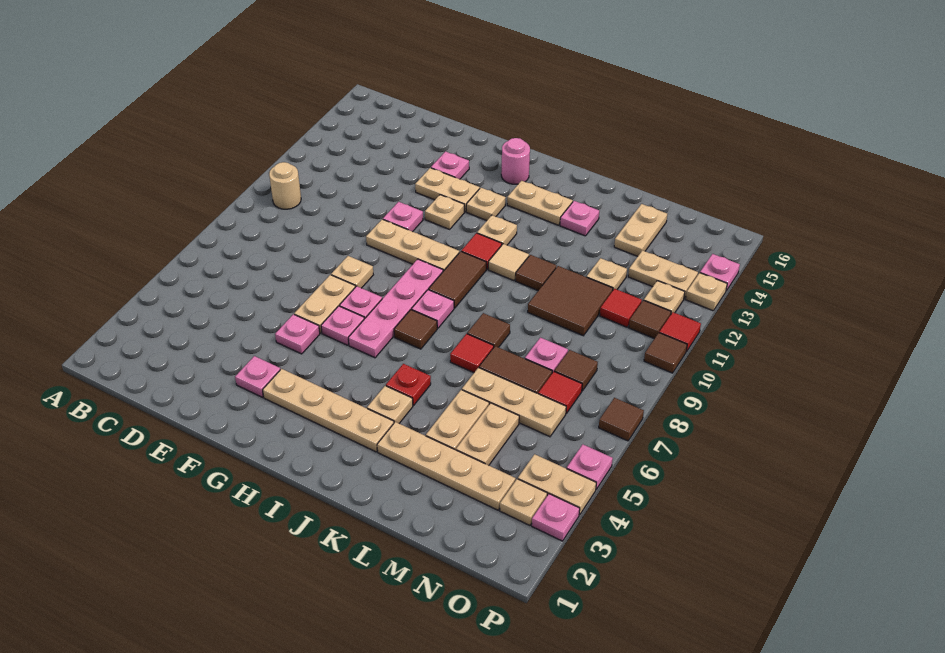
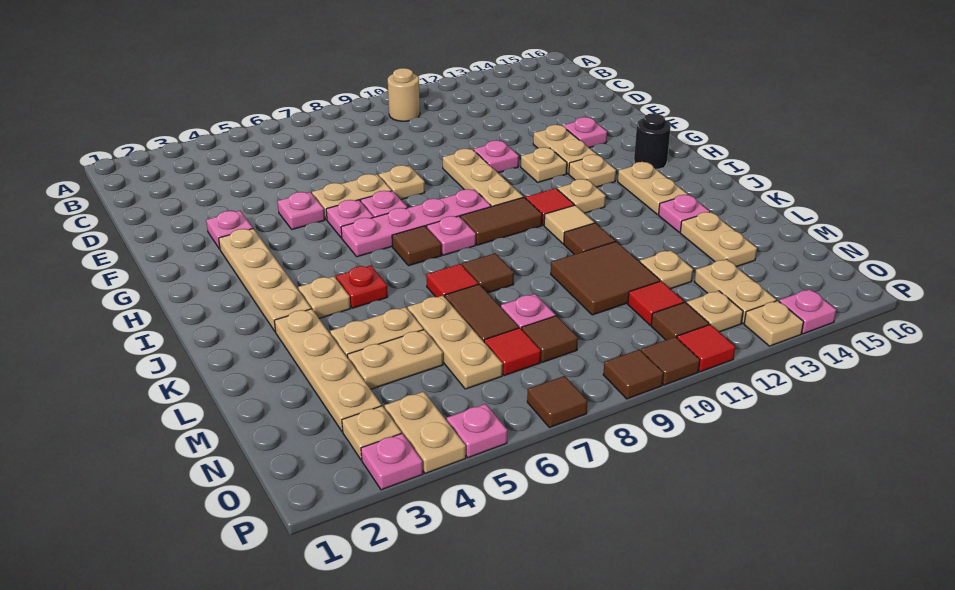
pink round brick H15 level 1 -> black round brick H15 level 1
tan plate M14:M15 level 1 -> tan plate L14:M14 level 1
none -> brown tile P9 level 1

